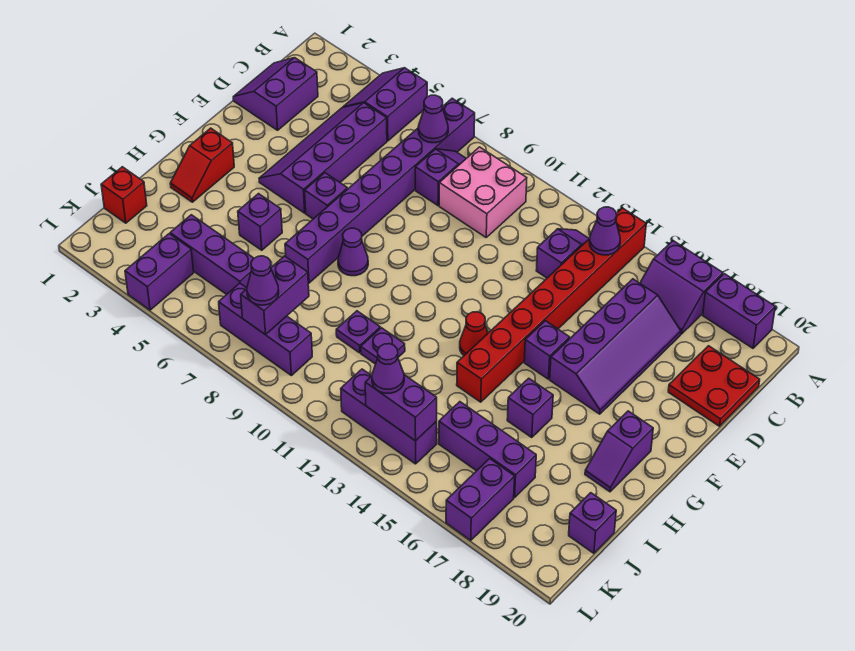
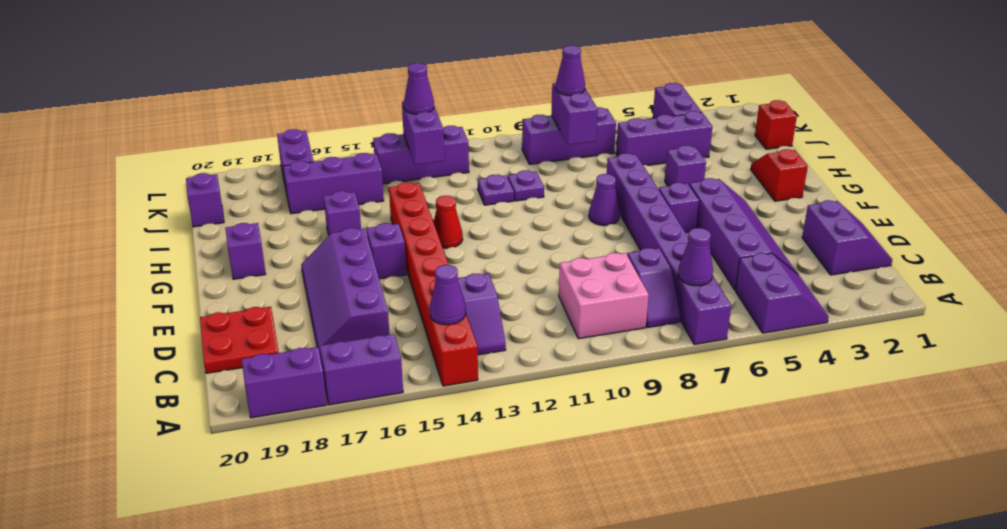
purple brick K13:K14 level 2 -> purple brick J13:K13 level 2

